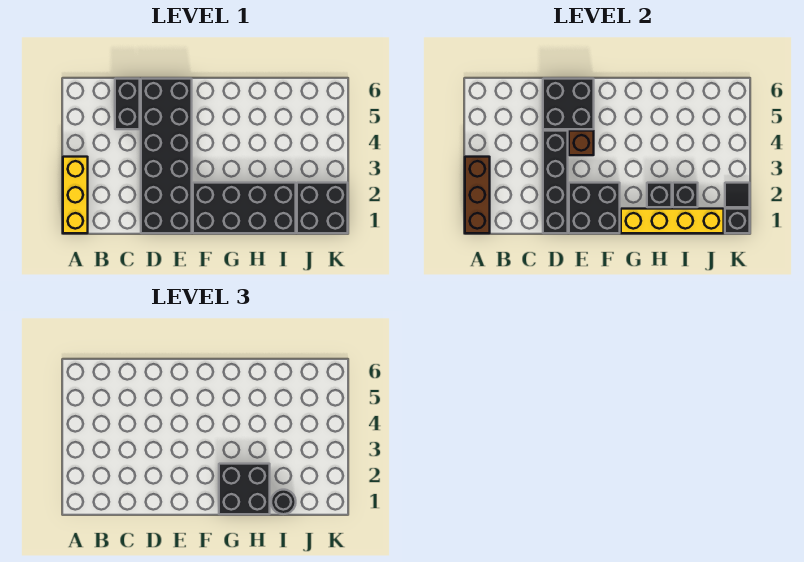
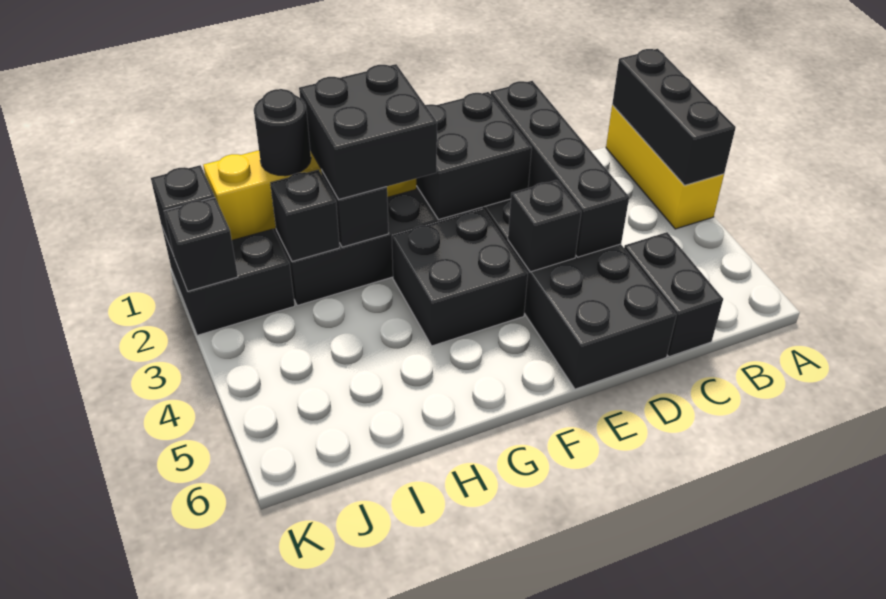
brown brick A1:A3 level 2 -> black brick A1:A3 level 2
black brick D5:E6 level 2 -> black brick F3:G4 level 1
brown brick E4 level 2 -> black brick E4 level 2
black tile K2 level 2 -> black brick K2 level 2

